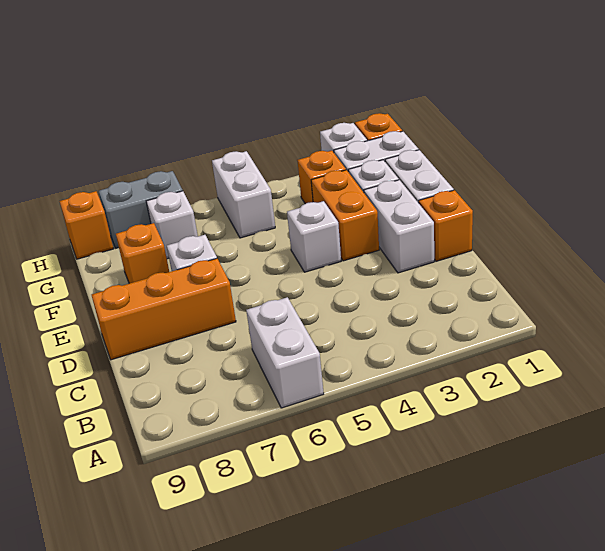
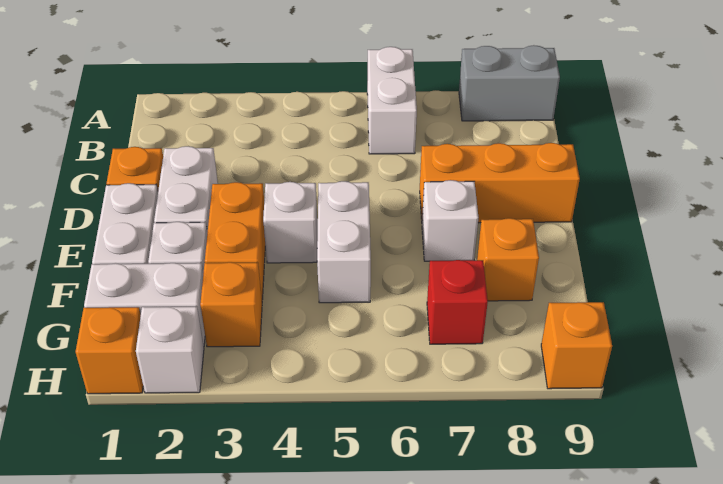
white brick G5:H5 level 1 -> white brick E5:F5 level 1
white brick G7 level 1 -> red brick G7 level 1
grey brick H7:H8 level 1 -> grey brick A8:A9 level 1

